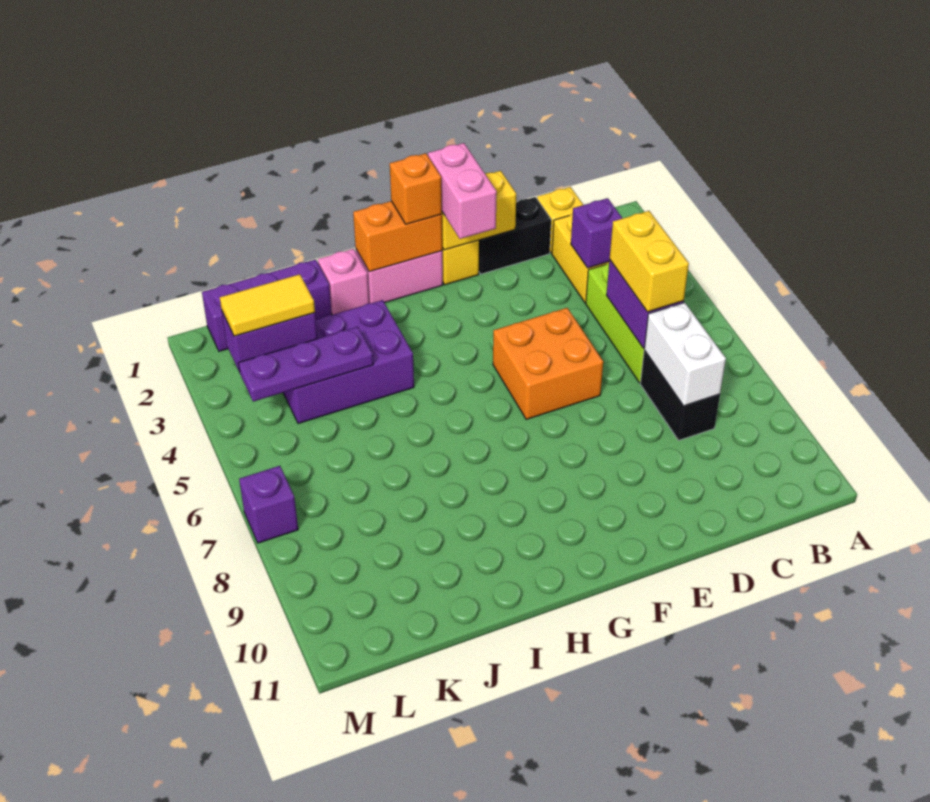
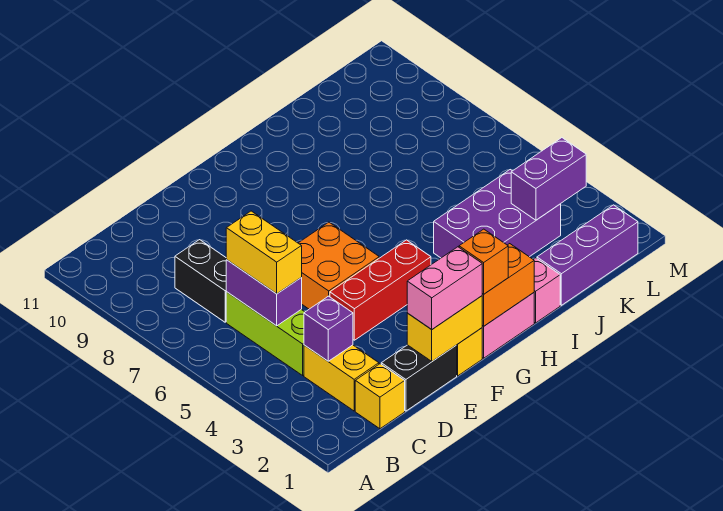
white brick C7:C8 level 2 -> none
none -> red brick E4:G4 level 1
pink brick F1:F2 level 3 -> pink brick E1:F1 level 3
purple plate J4:L4 level 2 -> none
yellow tile K3:L3 level 3 -> none
purple brick M7 level 1 -> none

